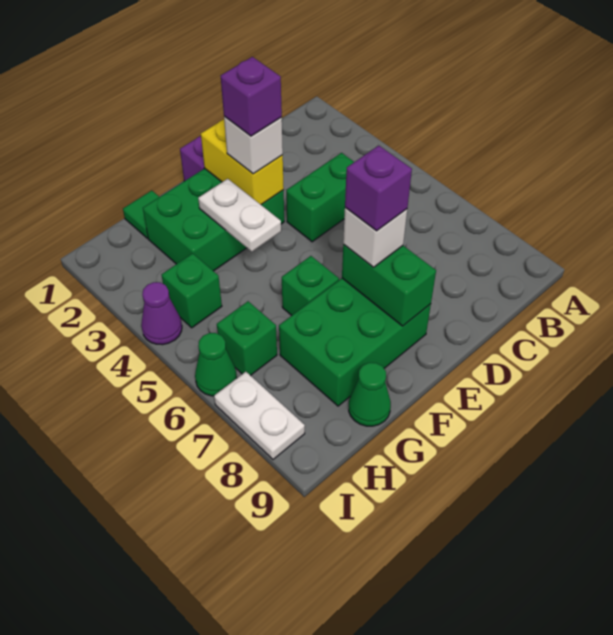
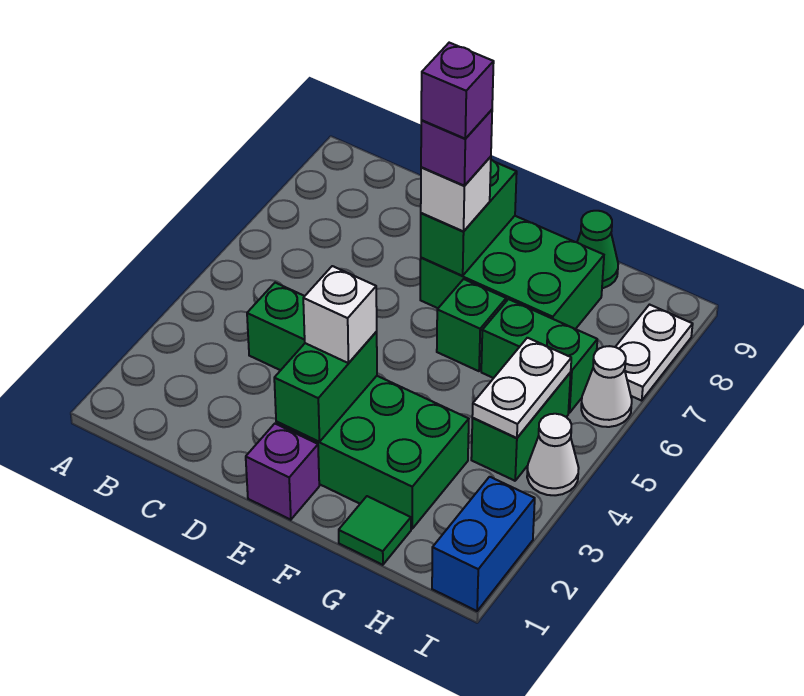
yellow brick E2:E3 level 2 -> green brick E2:E3 level 2
purple brick E3 level 4 -> purple brick E7 level 5
white plate F3:F4 level 2 -> white plate H4:H5 level 2
green brick H4 level 1 -> green brick H4:H5 level 1
green brick H6 level 1 -> green brick G6:H6 level 1
none -> blue brick I1:I2 level 1
purple cone I4 level 1 -> white cone I4 level 1
green cone I6 level 1 -> white cone I6 level 1

